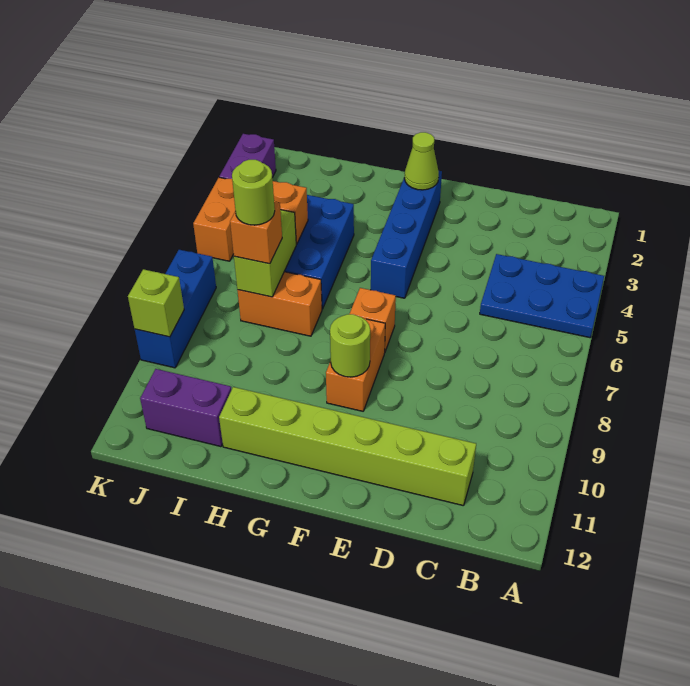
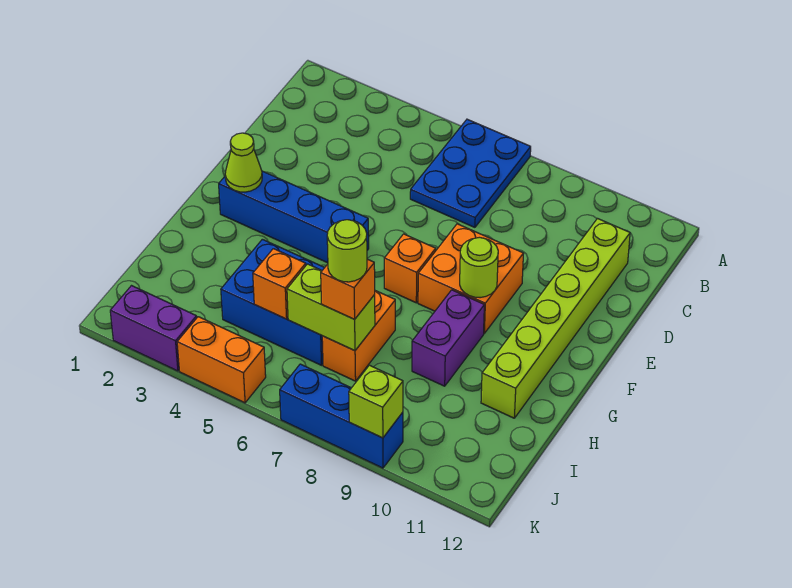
blue plate A4:C5 level 1 -> blue plate A6:C7 level 1
orange brick F8:F9 level 1 -> orange brick E8:F9 level 1
purple brick I11:J11 level 1 -> purple brick G9:H9 level 1

